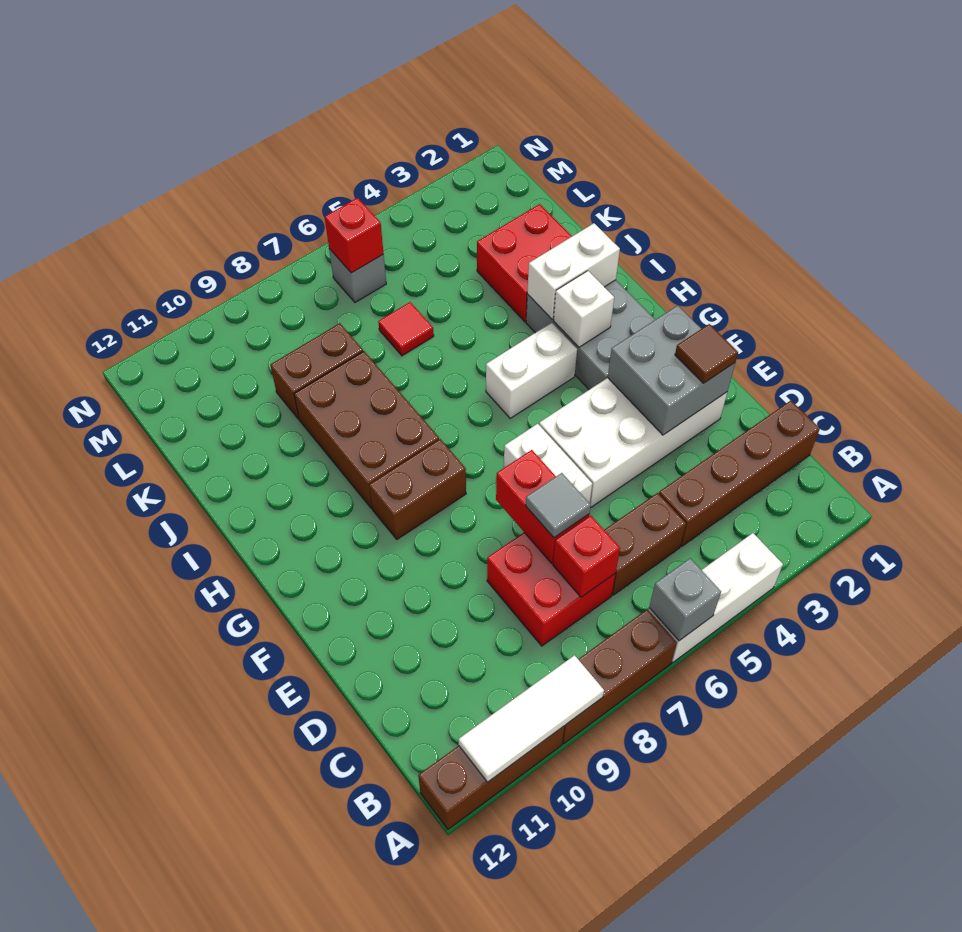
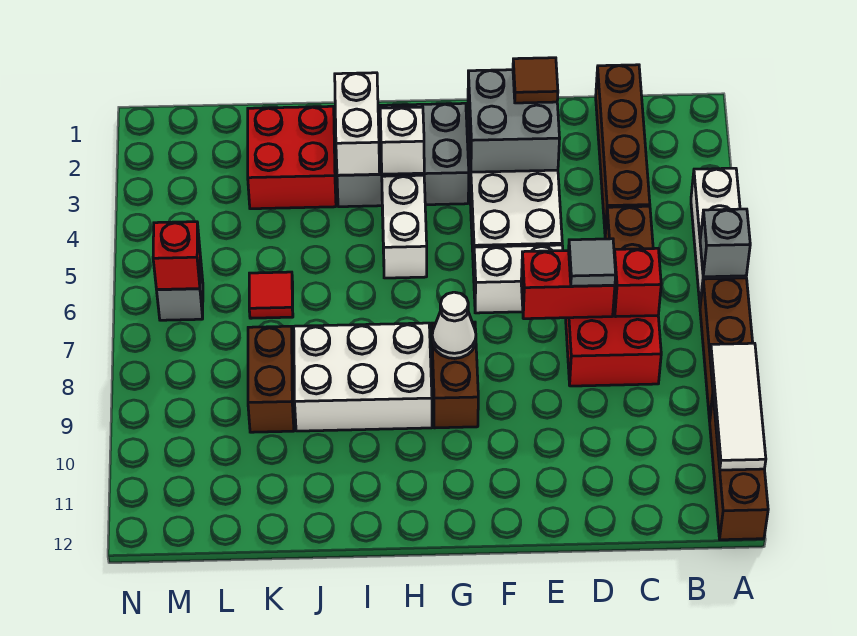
none -> white cone G8 level 2
brown brick H8:J9 level 1 -> white brick H8:J9 level 1

